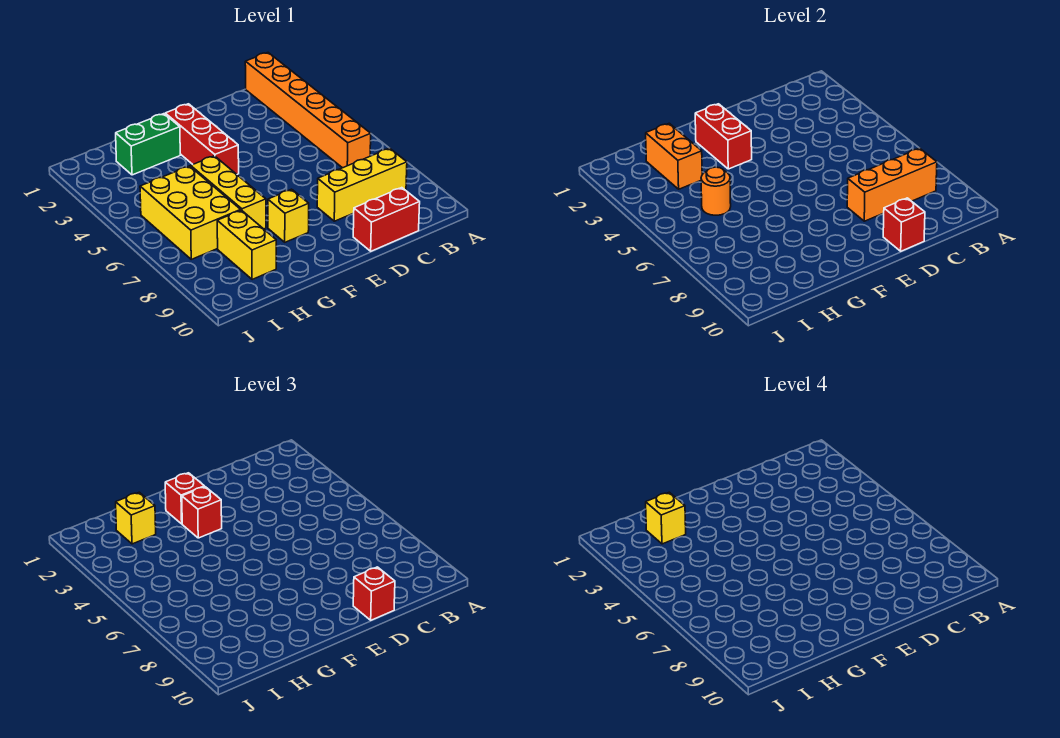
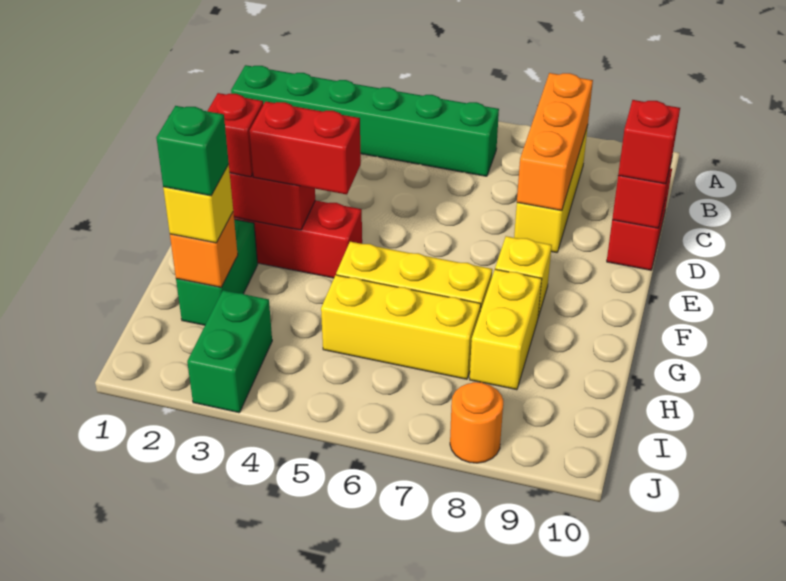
orange brick B1:B6 level 1 -> green brick B1:B6 level 1
red brick F3 level 3 -> red brick F3:F4 level 3
orange brick H2:H3 level 2 -> orange brick H2 level 2
yellow brick H2 level 4 -> green brick H2 level 4
yellow brick H5:I7 level 1 -> yellow brick H5:H7 level 1
orange round brick H5 level 2 -> orange round brick J8 level 1
yellow brick H8:H9 level 1 -> yellow brick G8:H8 level 1
none -> green brick I3:J3 level 1

